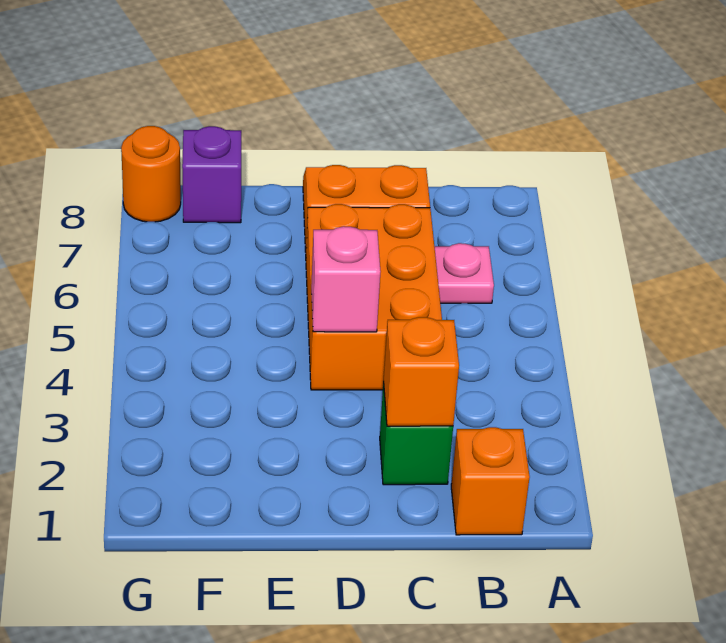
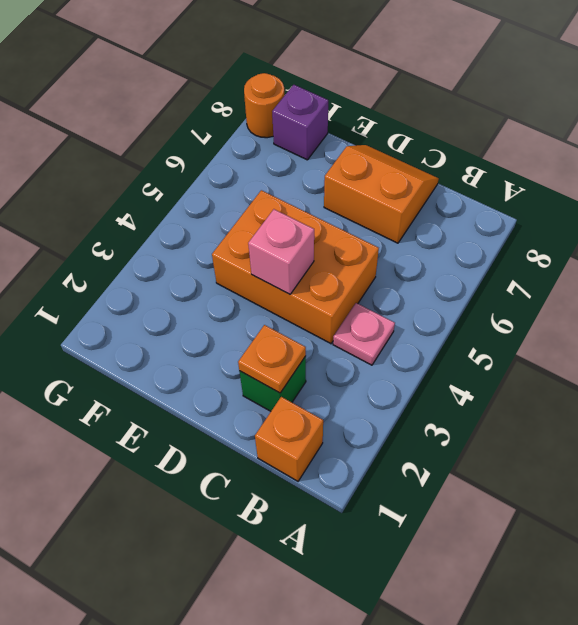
pink plate B6 level 1 -> pink plate B4 level 1
orange brick C2 level 2 -> orange plate C2 level 2
orange brick C4:D6 level 1 -> orange brick C4:E5 level 1

